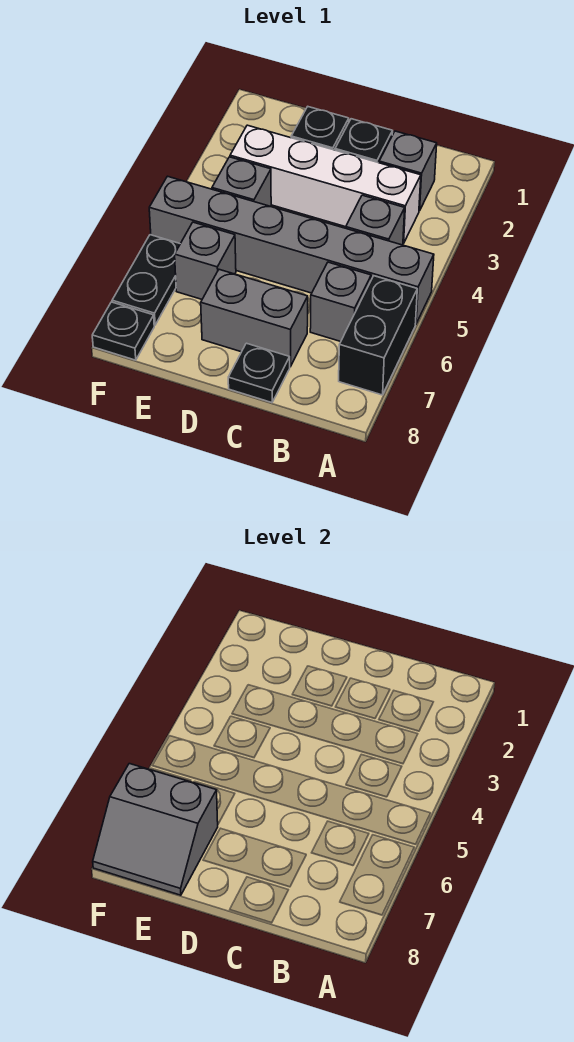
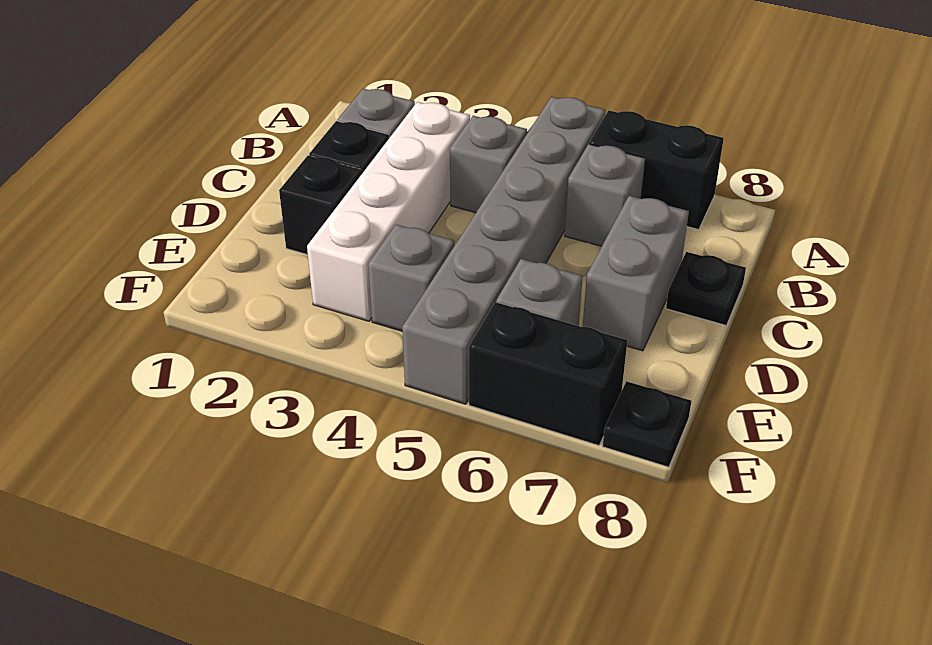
grey slope E7:F8 level 2 top 7 -> none
black plate F6:F7 level 1 -> black brick F6:F7 level 1

